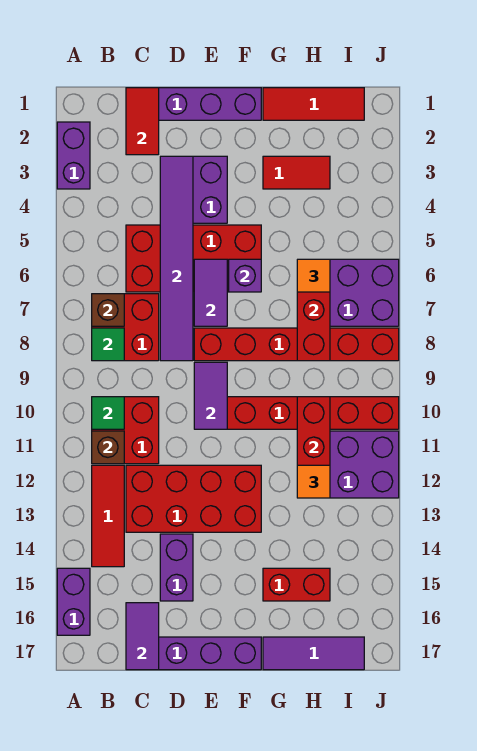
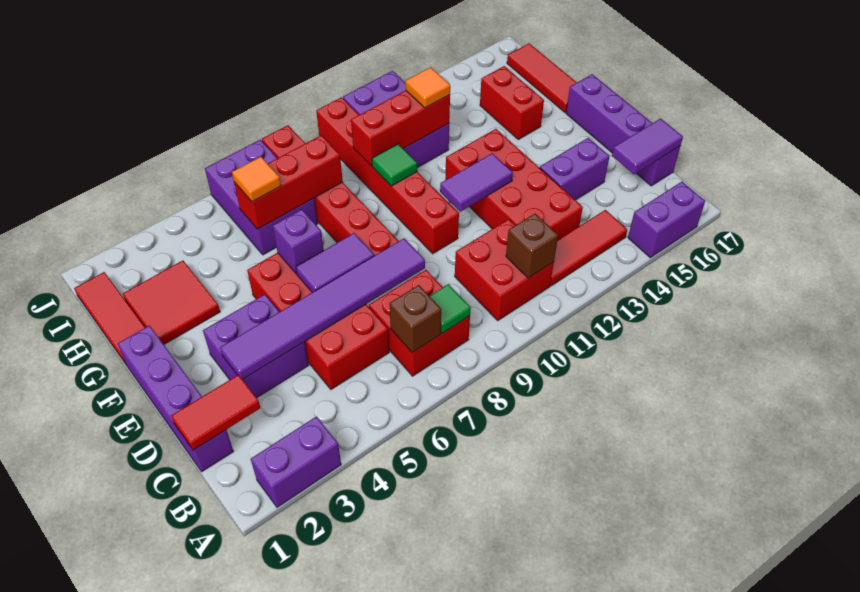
green tile B10 level 2 -> green tile G10 level 2
purple tile E9:E10 level 2 -> purple tile E11:E12 level 2
red tile G3:H3 level 1 -> red tile G2:H3 level 1
purple tile G17:I17 level 1 -> red tile G17:I17 level 1

